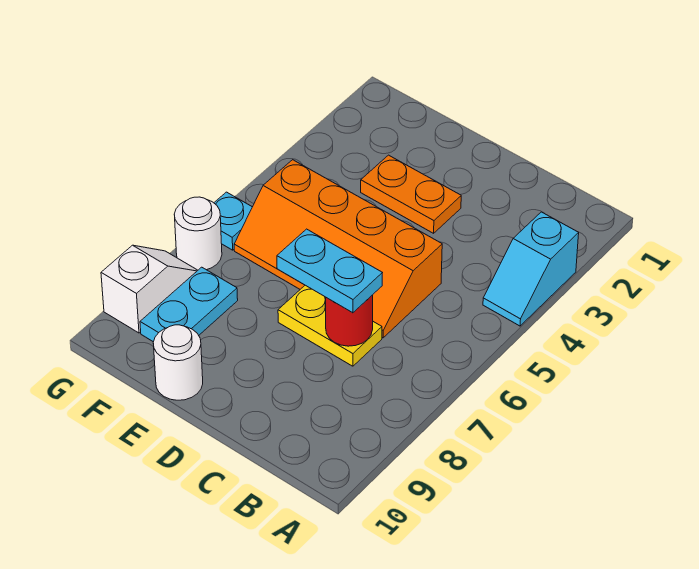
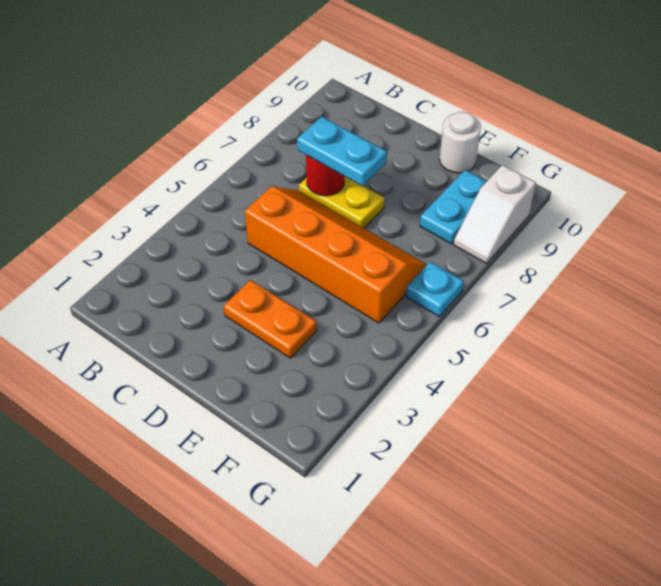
cyan slope A3:A4 level 1 top 3 -> none
white round brick G7 level 1 -> none

